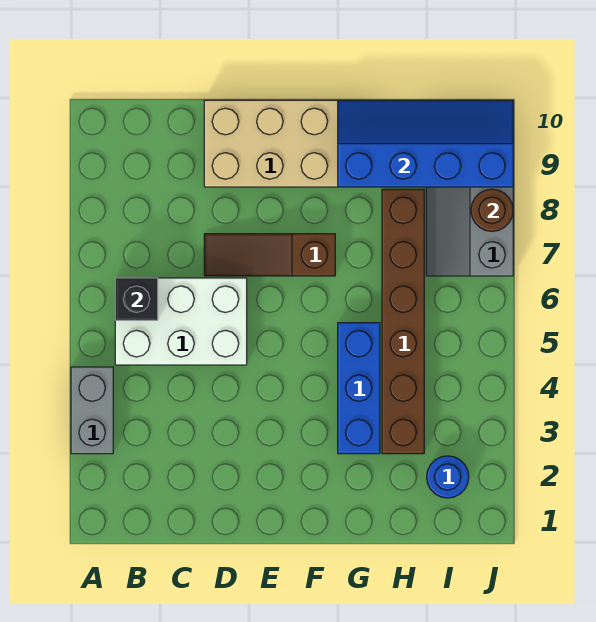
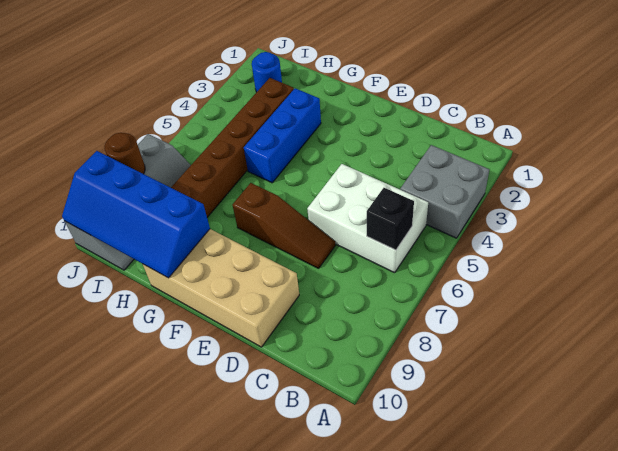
grey brick A3:A4 level 1 -> grey brick A3:B4 level 1

